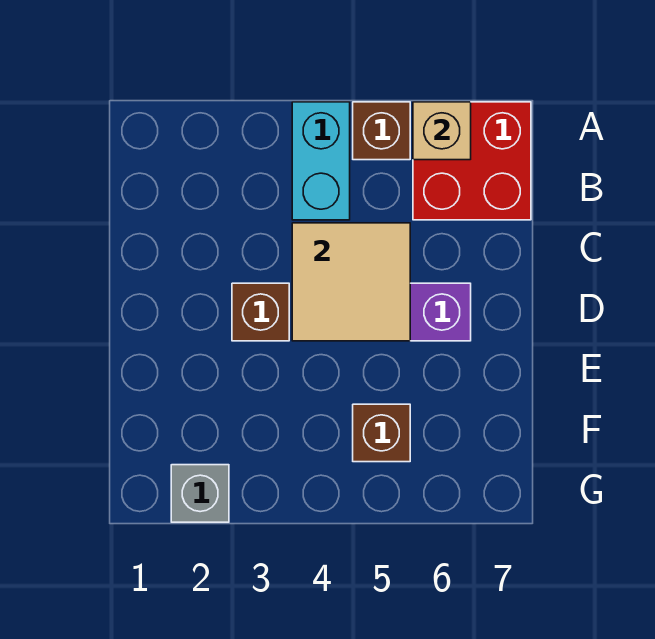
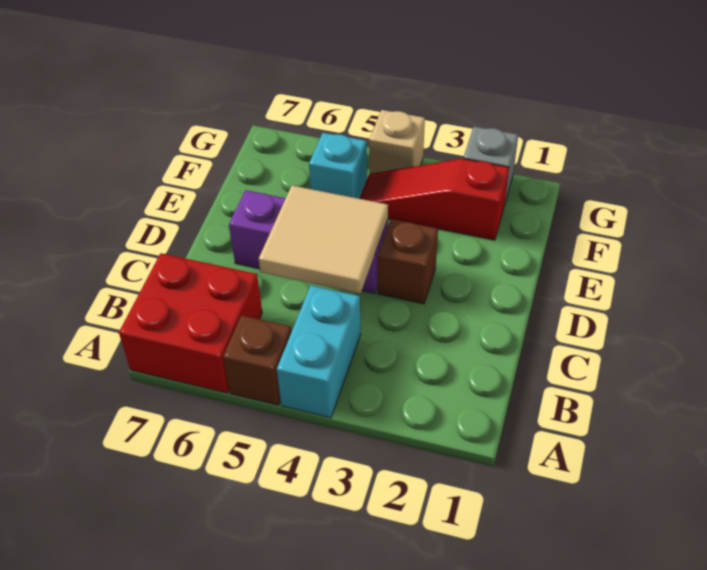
tan brick A6 level 2 -> tan brick G4 level 1
none -> red slope F2:F4 level 1 top 2
brown brick F5 level 1 -> cyan brick F5 level 1

